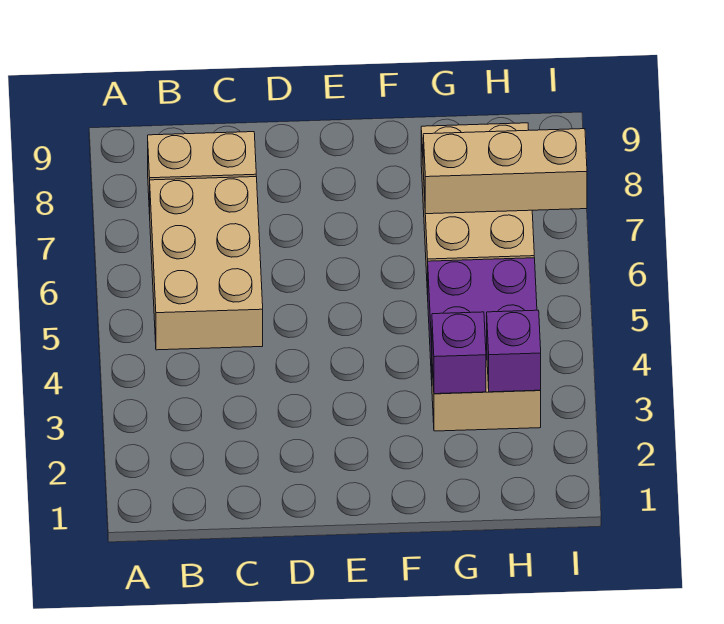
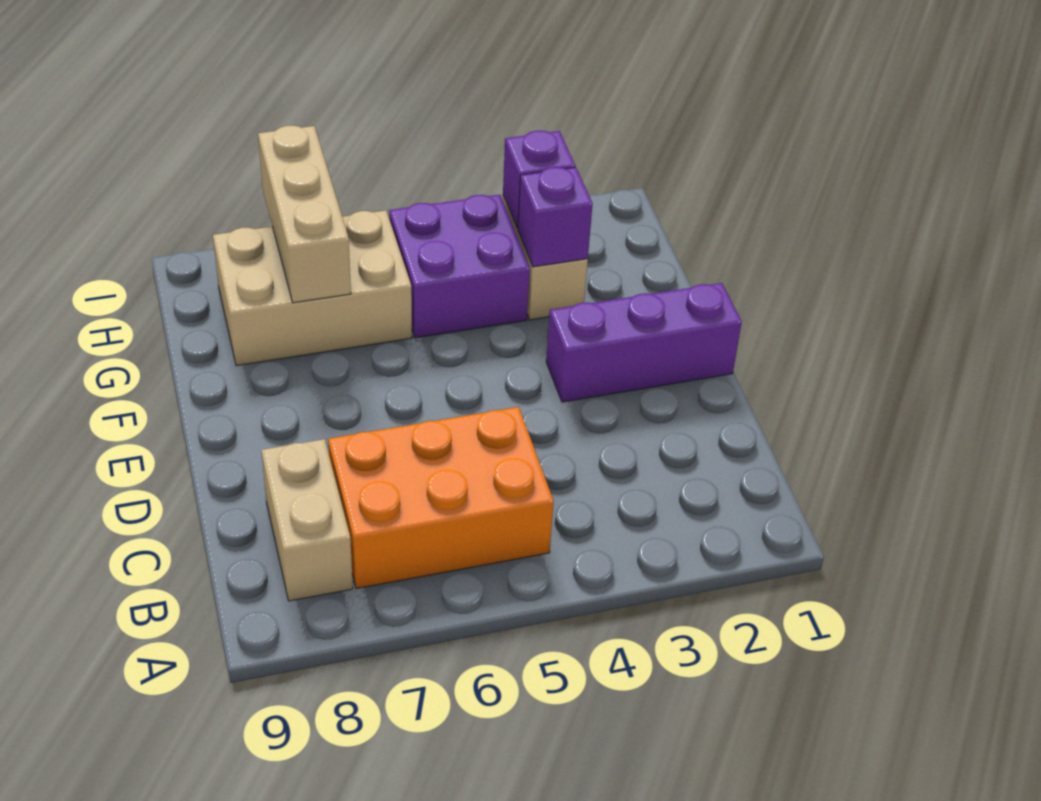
tan brick B5:C7 level 1 -> orange brick B5:C7 level 1
none -> purple brick E1:E3 level 1

